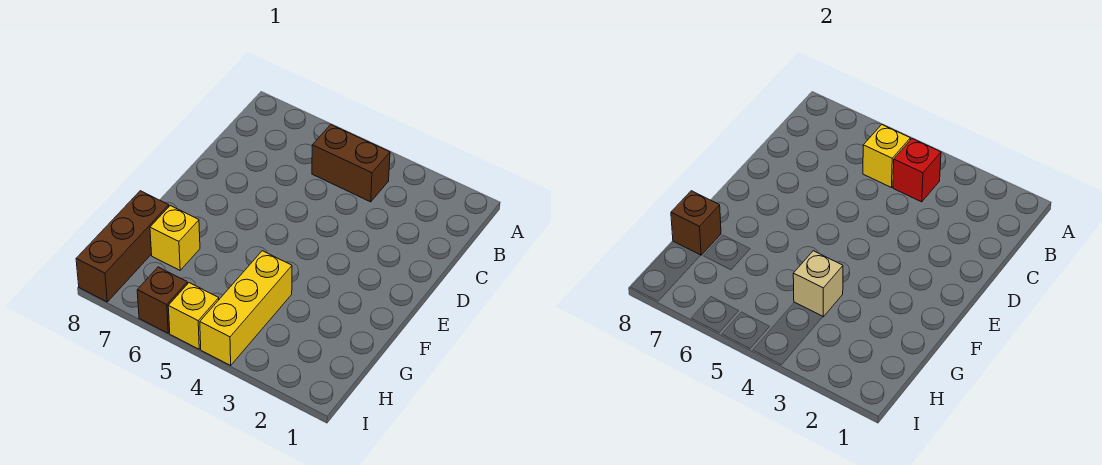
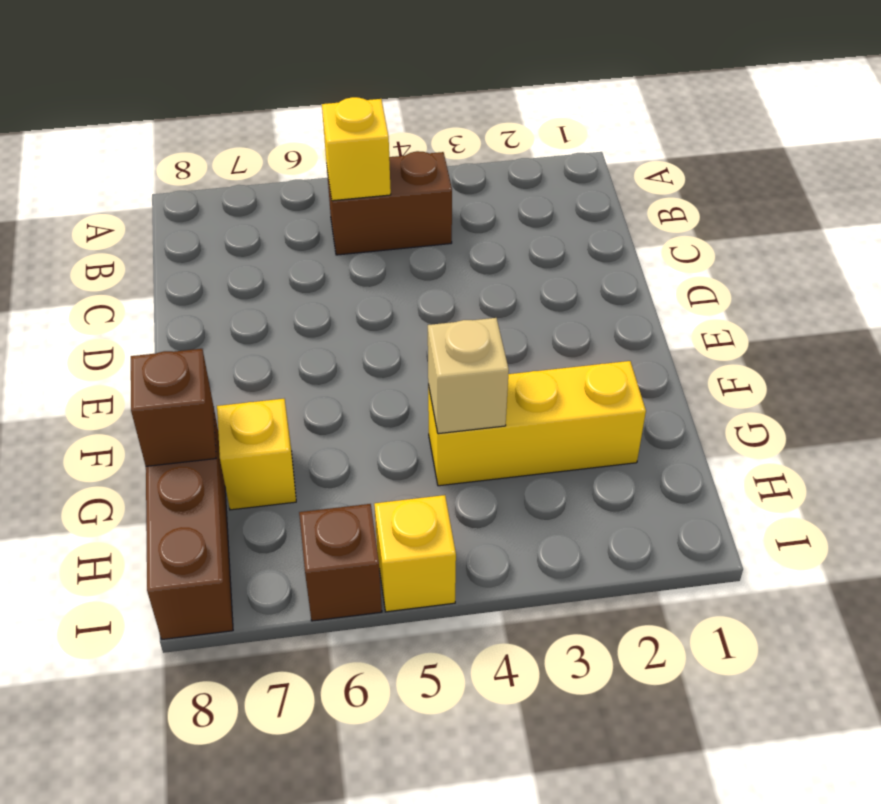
red brick B4 level 2 -> none
yellow brick G4:I4 level 1 -> yellow brick G2:G4 level 1

